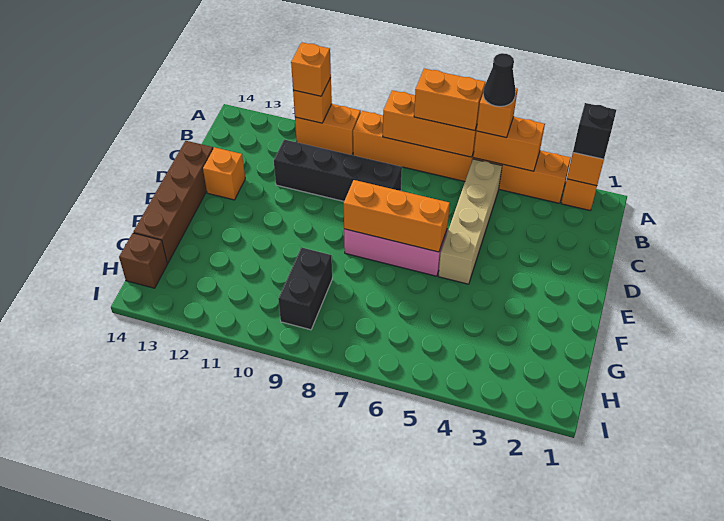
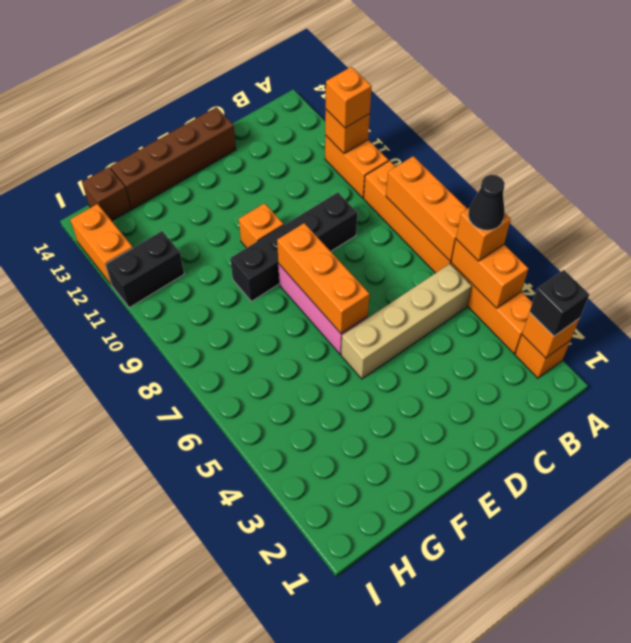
orange brick A6:A7 level 3 -> orange brick I12:I13 level 1
black brick C8:C11 level 1 -> black brick C9:F9 level 1
orange brick D13 level 1 -> orange brick E10 level 1
black brick G9:H9 level 1 -> black brick H11:I11 level 1

